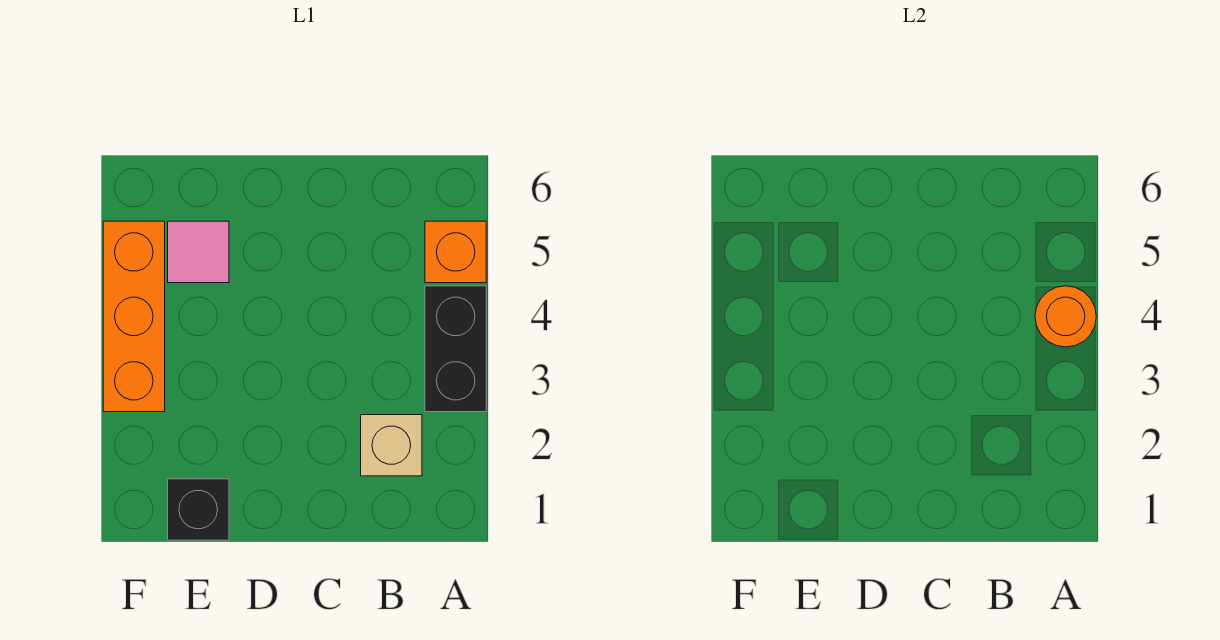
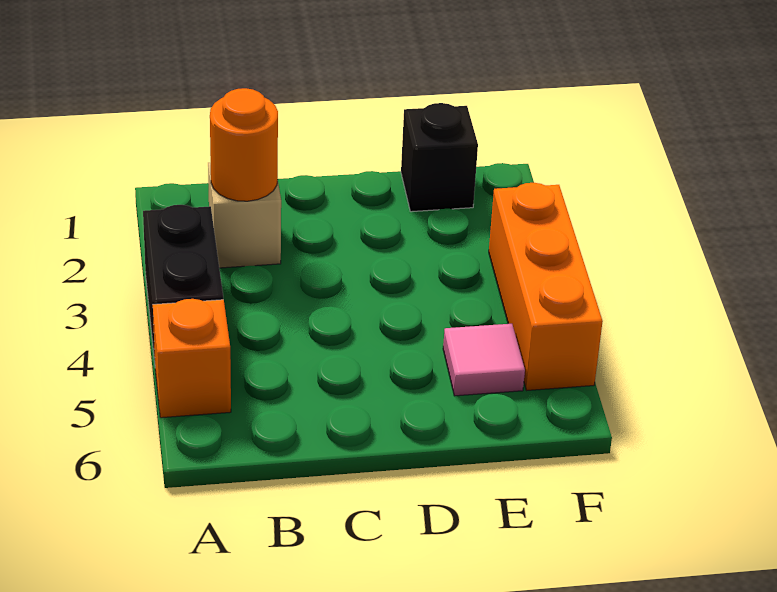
orange round brick A4 level 2 -> orange round brick B2 level 2

